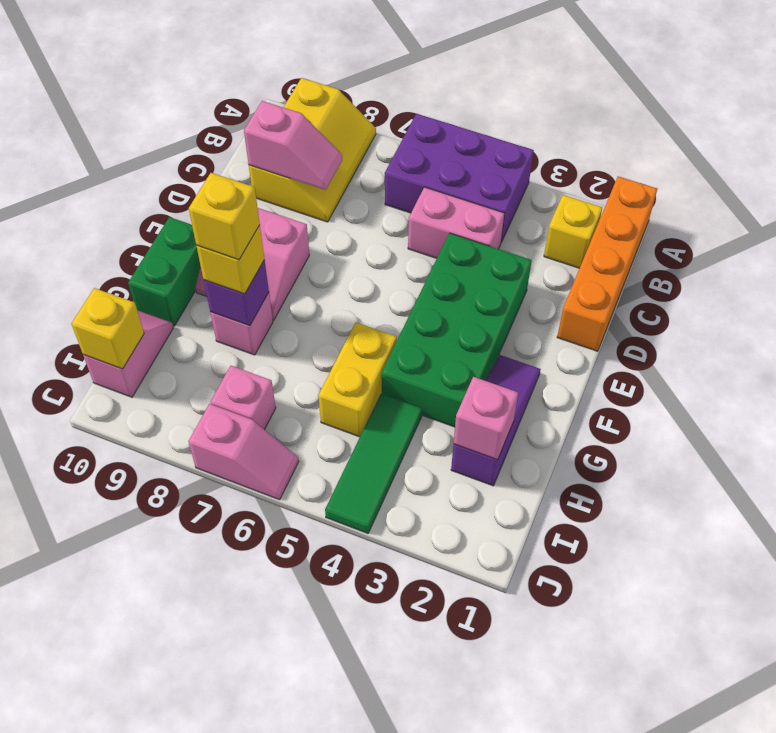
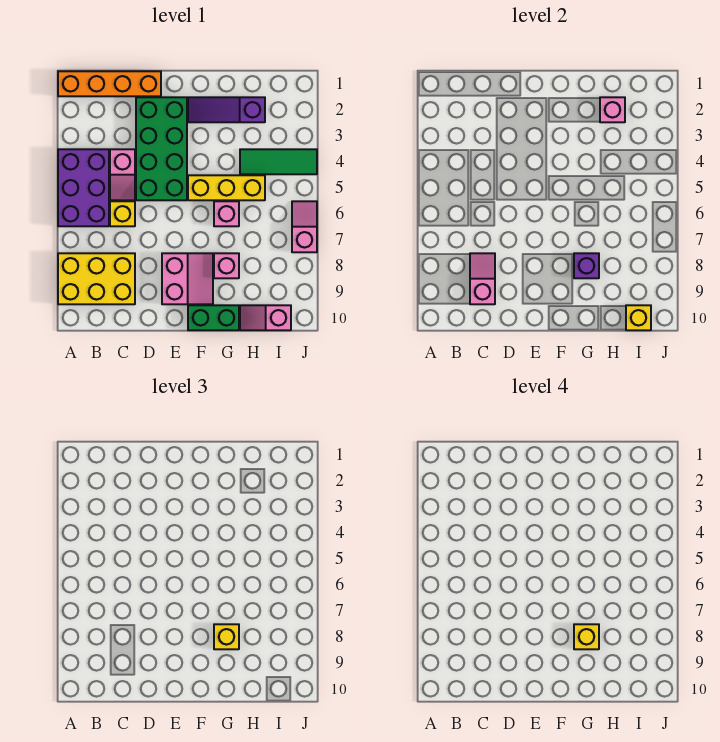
yellow slope A8:C9 level 1 top 9 -> yellow brick A8:C9 level 1
yellow brick B2 level 1 -> yellow brick C6 level 1
pink brick C4:C5 level 1 -> pink slope C4:C5 level 1 top 4
green brick D3:G4 level 1 -> green brick D2:E5 level 1
yellow brick G5:H5 level 1 -> yellow brick F5:H5 level 1
pink brick I7 level 1 -> pink brick G6 level 1

